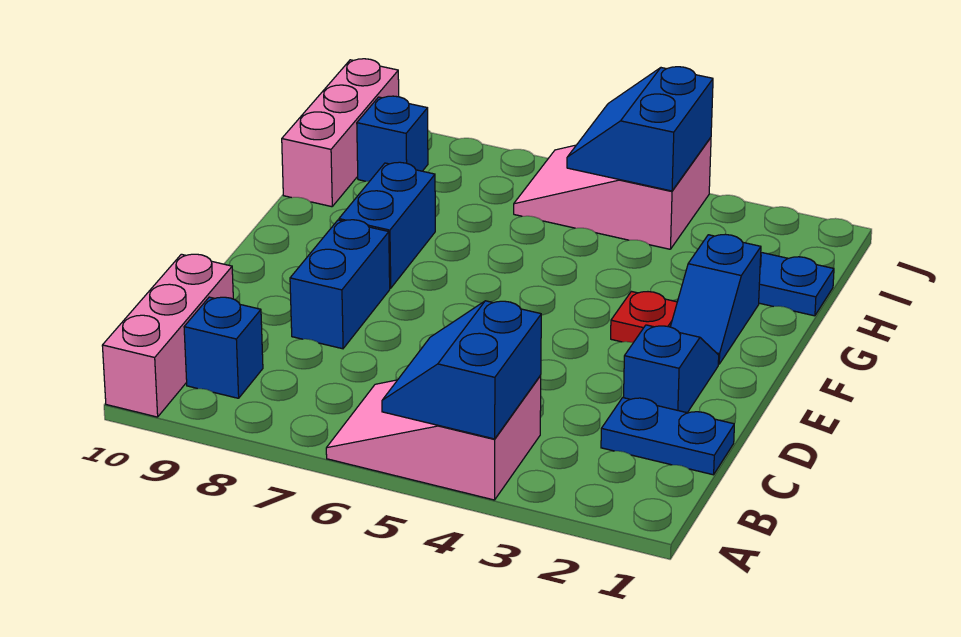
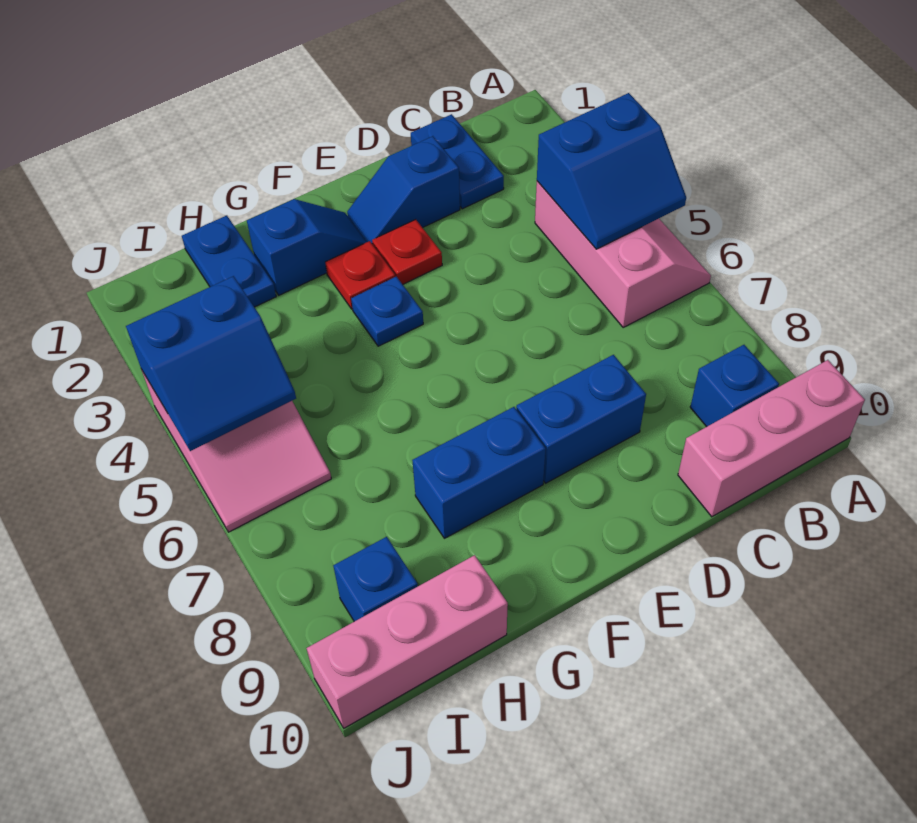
pink slope A4:B6 level 1 top 4 -> pink slope A4:B6 level 1 top B
none -> red plate E3 level 1
none -> blue plate F4 level 1

